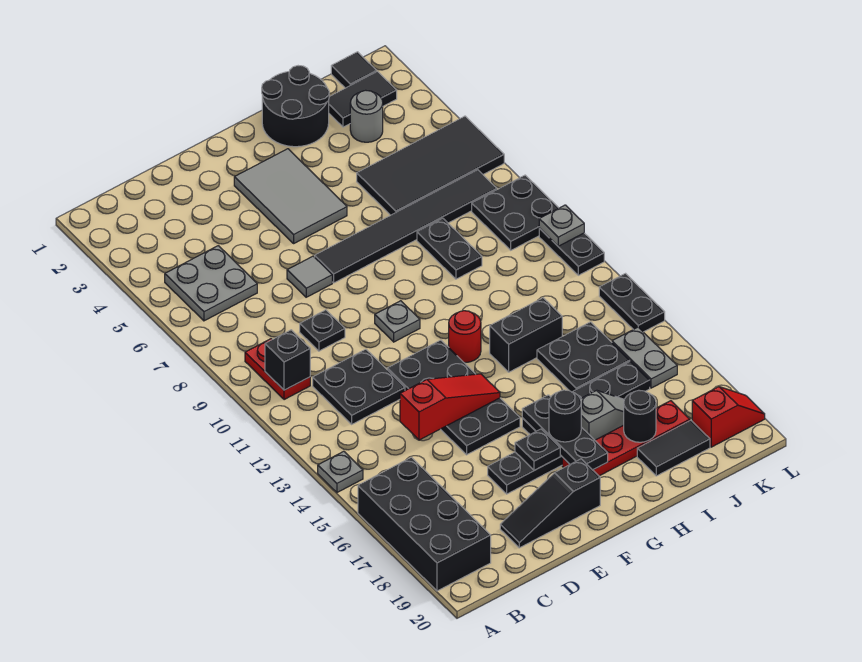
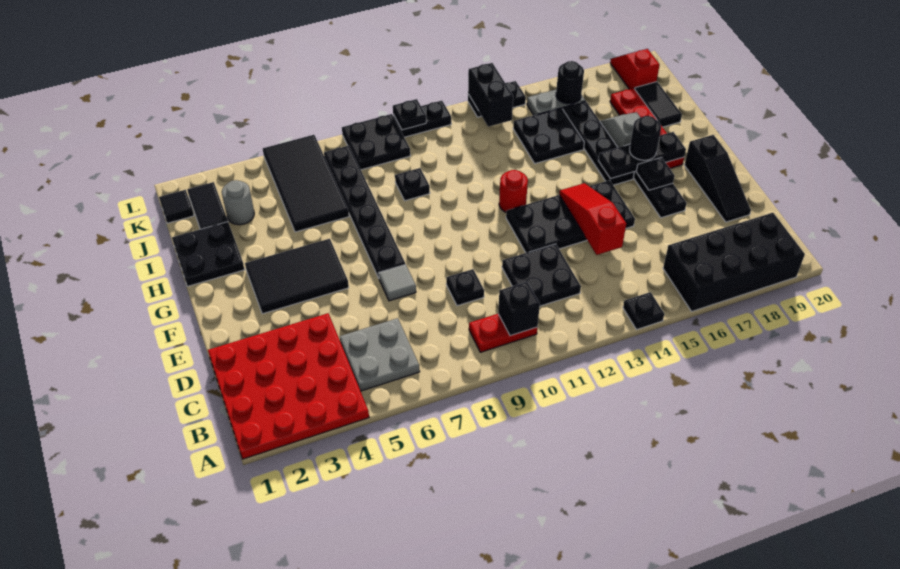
none -> red plate A1:D4 level 1
grey plate A14 level 1 -> black plate A14 level 1
grey tile F3:G5 level 1 -> black tile F3:G5 level 1
black tile F7:K7 level 1 -> black plate F7:K7 level 1
grey plate F10 level 1 -> none
black round brick H1:I2 level 1 -> black plate H1:I2 level 1
black brick H13:I13 level 1 -> black brick K13:L13 level 2
black plate I8:I9 level 1 -> black plate I9 level 1
black round brick I18 level 2 -> black round brick K16 level 2
grey plate L10 level 2 -> black plate L10 level 2

